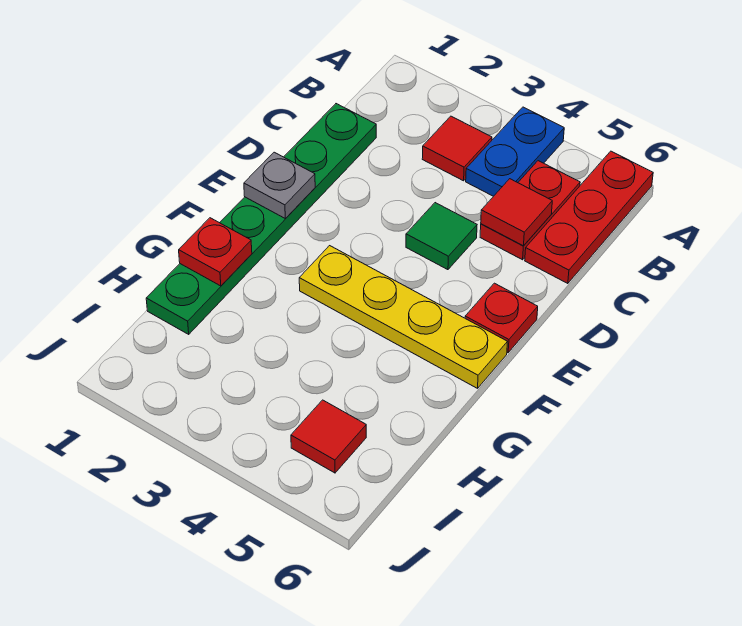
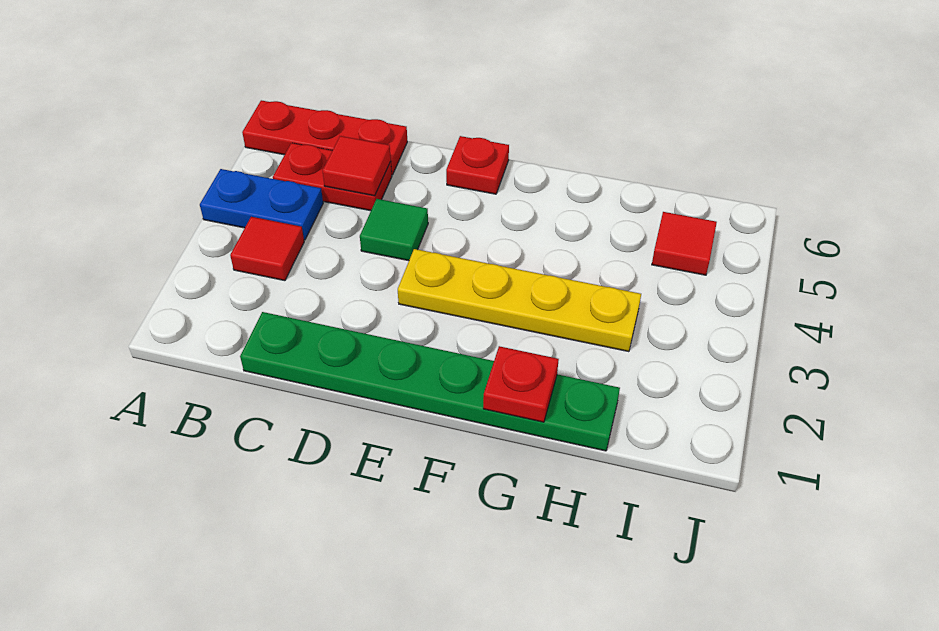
grey plate E1 level 2 -> none
yellow plate F3:F6 level 1 -> yellow plate E3:H3 level 1

